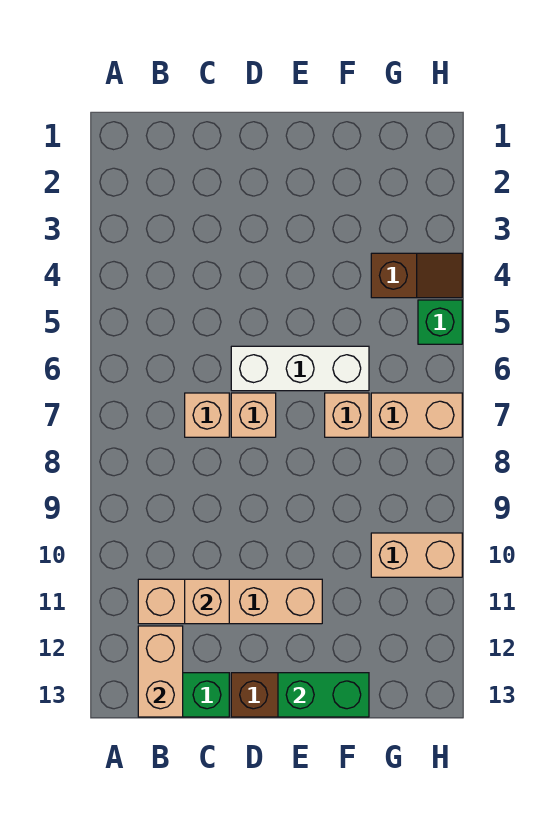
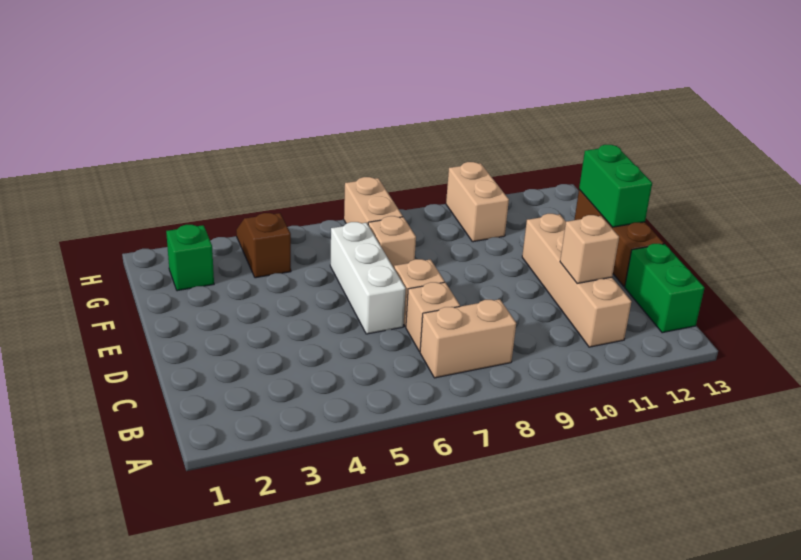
tan brick B12:B13 level 2 -> tan brick B7:B8 level 1
green brick H5 level 1 -> green brick G2 level 1

